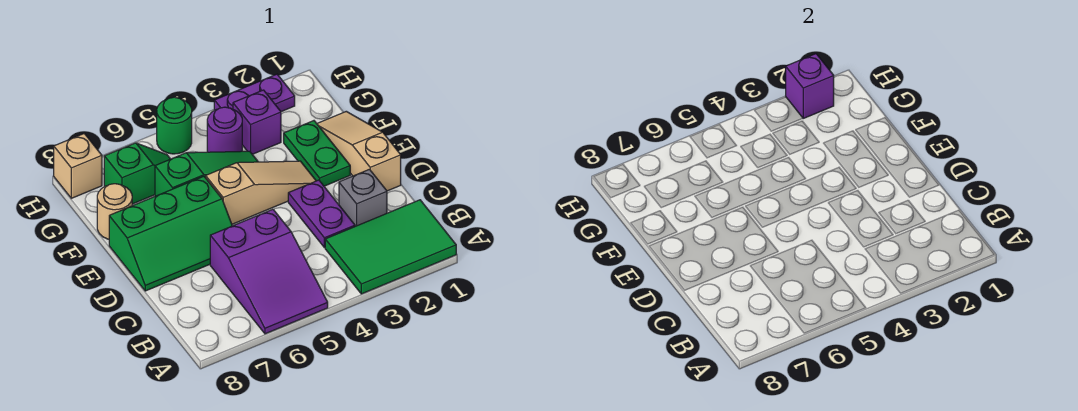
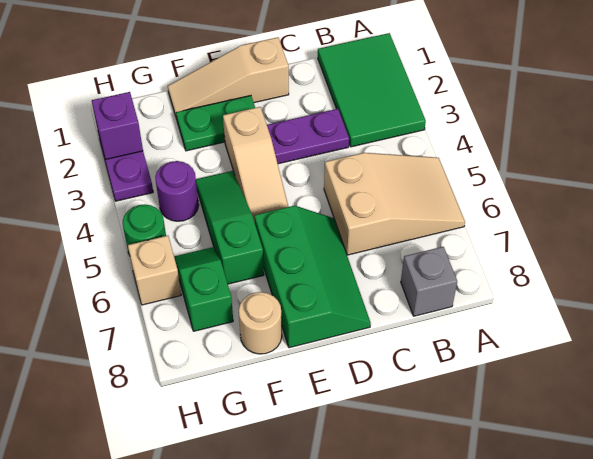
purple slope A5:C6 level 1 top C -> tan slope A5:C6 level 1 top C
grey brick C2 level 1 -> grey brick B8 level 1
tan slope E3:E5 level 1 top 5 -> tan slope E3:E5 level 1 top 3
purple brick G3 level 1 -> none
tan brick H8 level 1 -> tan brick H6 level 1

